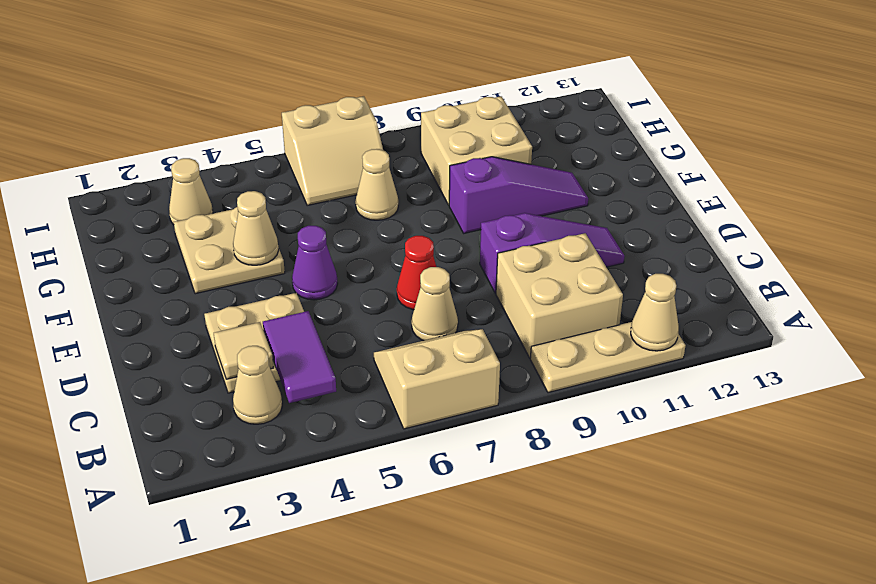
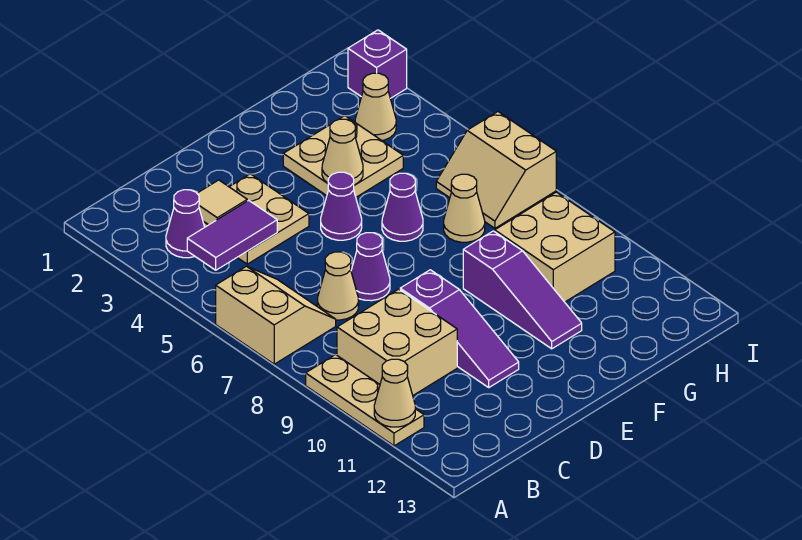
tan cone B3 level 1 -> purple cone B3 level 1
red cone D7 level 1 -> purple cone D7 level 1
none -> purple cone F6 level 1
none -> purple brick I2 level 1

